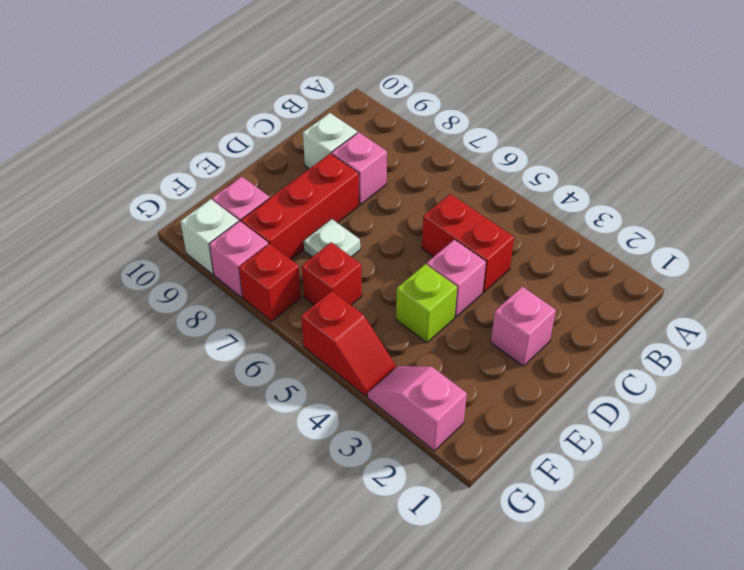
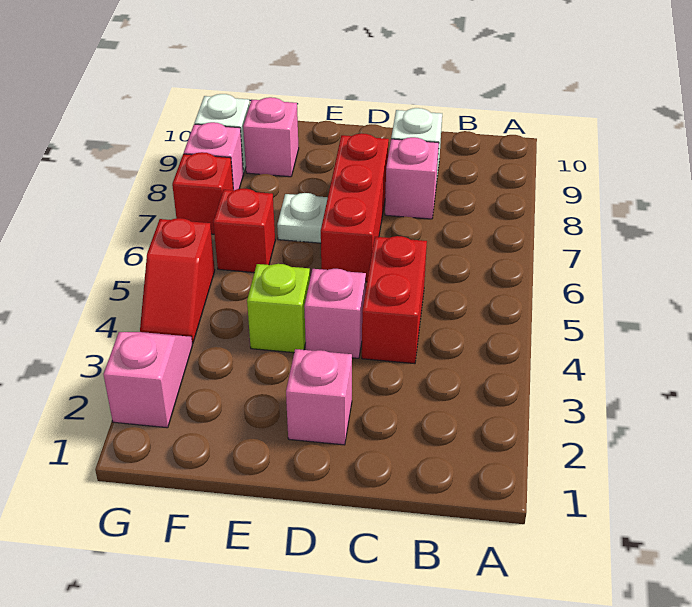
red brick D8:F8 level 1 -> red brick D6:D8 level 1

